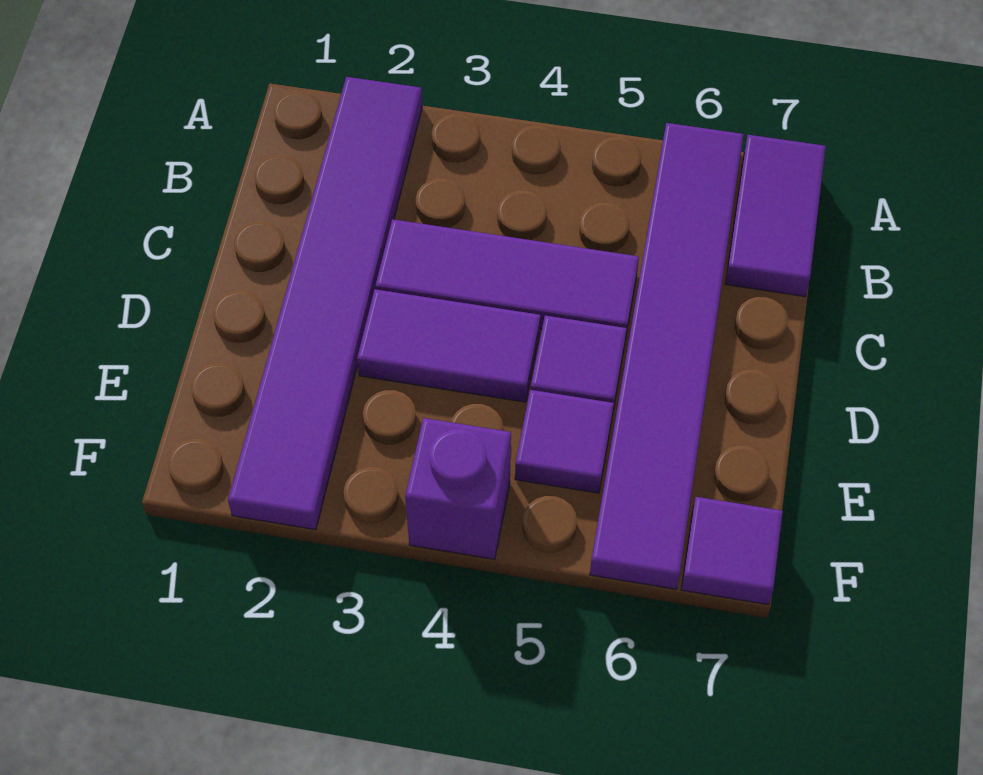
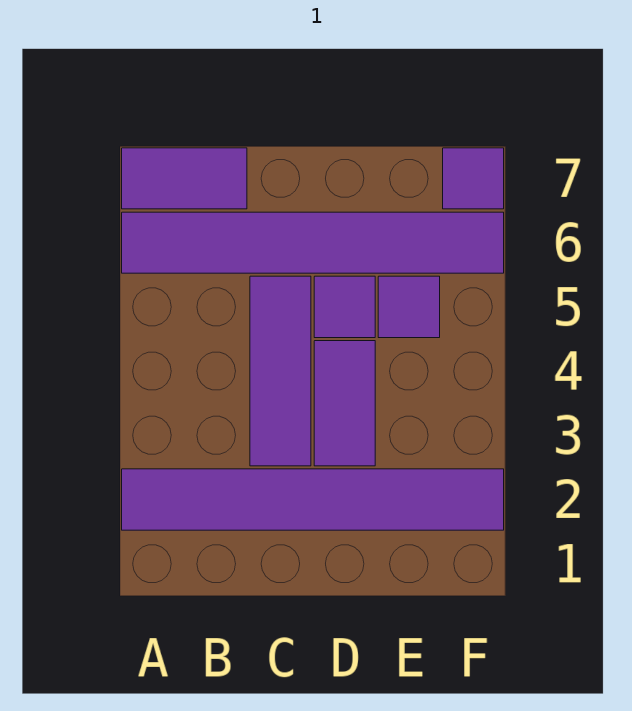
purple brick F4 level 1 -> none

